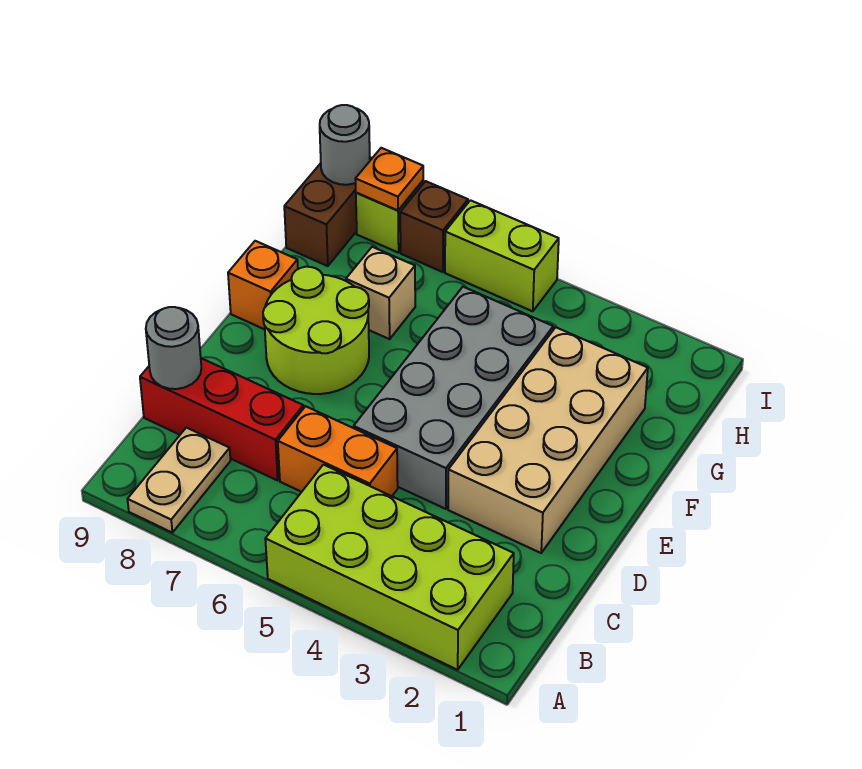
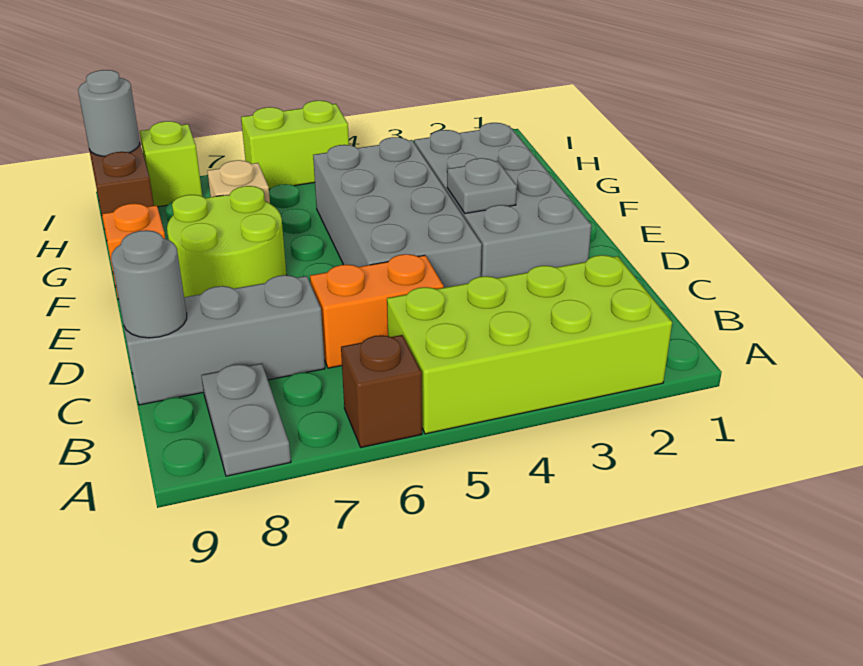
tan plate A8:B8 level 1 -> grey plate A8:B8 level 1
red brick C7:C9 level 1 -> grey brick C7:C9 level 1
tan brick D2:G3 level 1 -> grey brick D2:G3 level 1
none -> grey plate E3 level 2
brown brick I7 level 1 -> brown brick A6 level 1
orange plate I8 level 2 -> none

